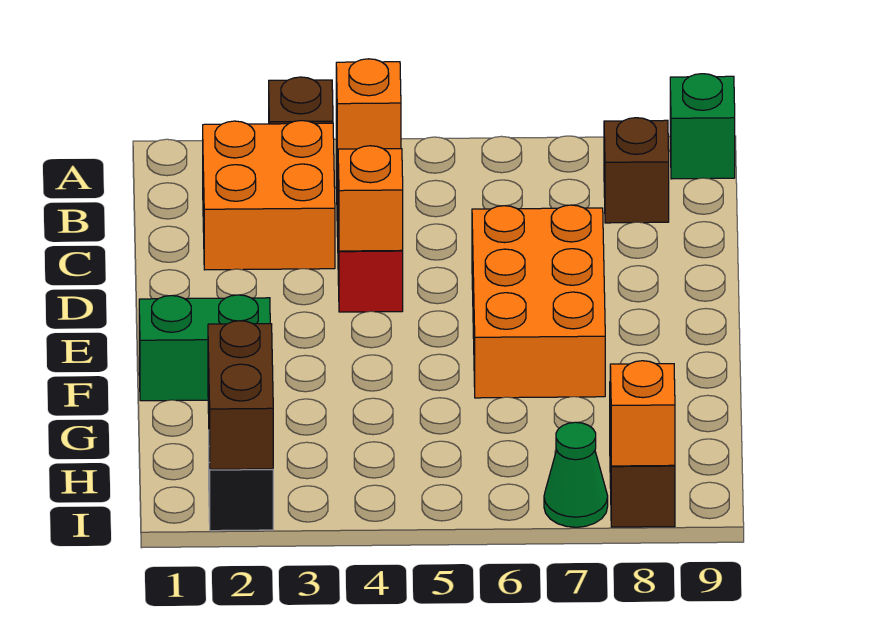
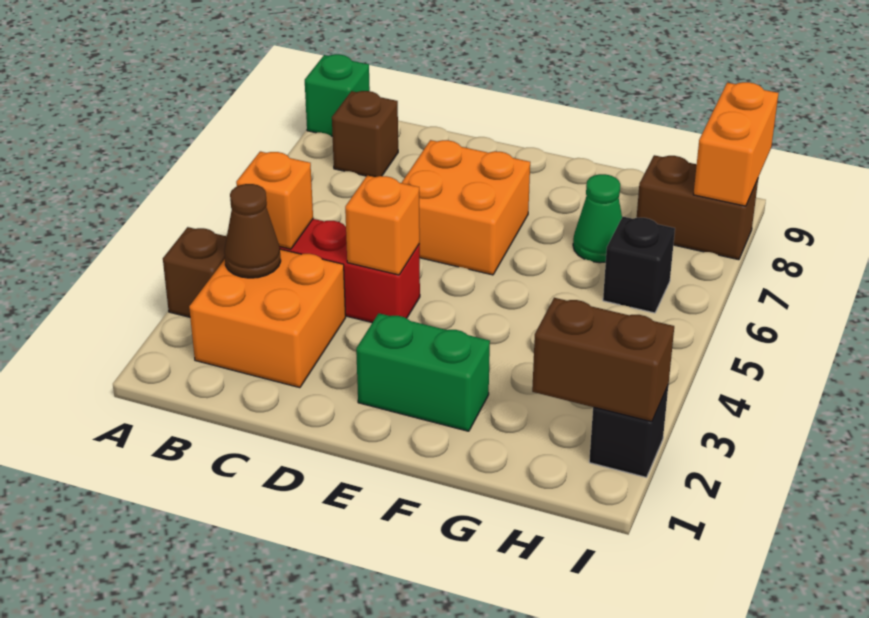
none -> brown cone B3 level 2
orange brick D6:F7 level 1 -> orange brick D6:E7 level 1
green brick F1:F2 level 1 -> green brick E2:F2 level 1
none -> black brick H6 level 1
green cone I7 level 1 -> green cone G7 level 1
orange brick I8 level 2 -> orange brick I8:I9 level 2

